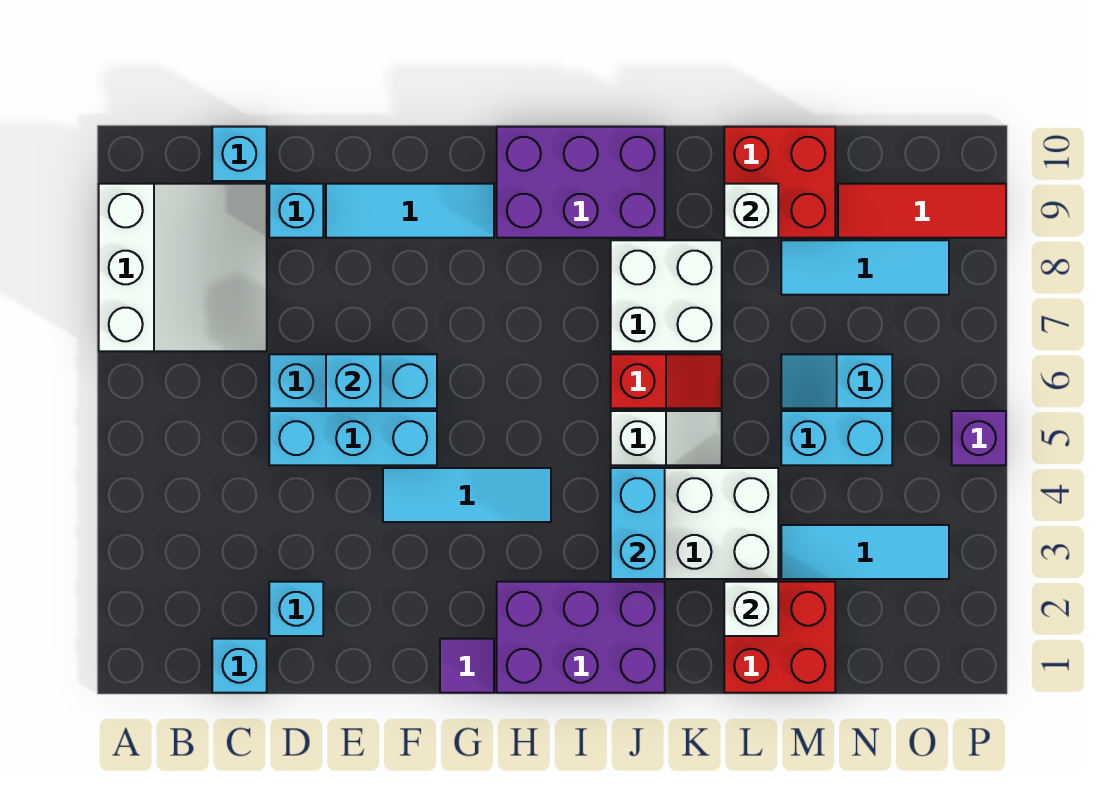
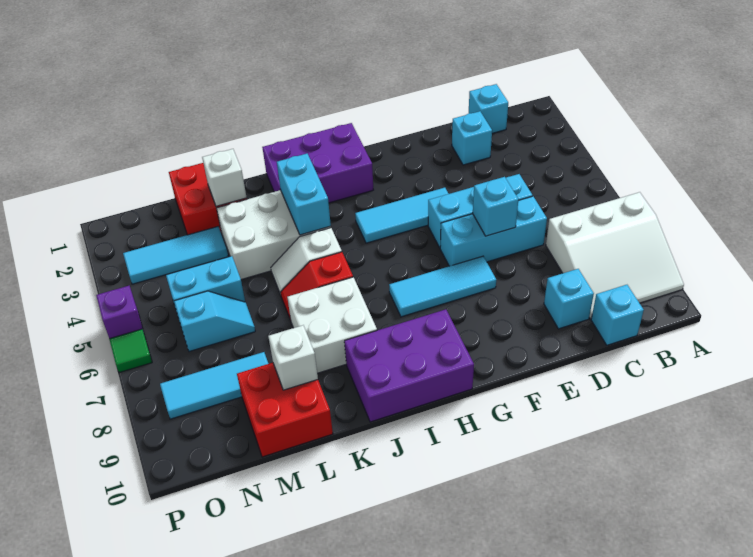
white slope A7:C9 level 1 top A -> white slope A7:C9 level 1 top 7
cyan tile E9:G9 level 1 -> cyan tile F7:H7 level 1
purple tile G1 level 1 -> none
red tile N9:P9 level 1 -> none
none -> green tile P6 level 1

